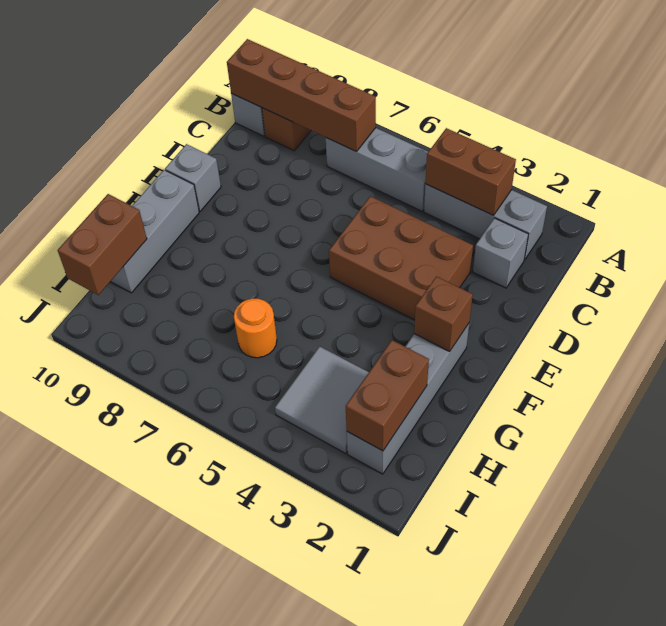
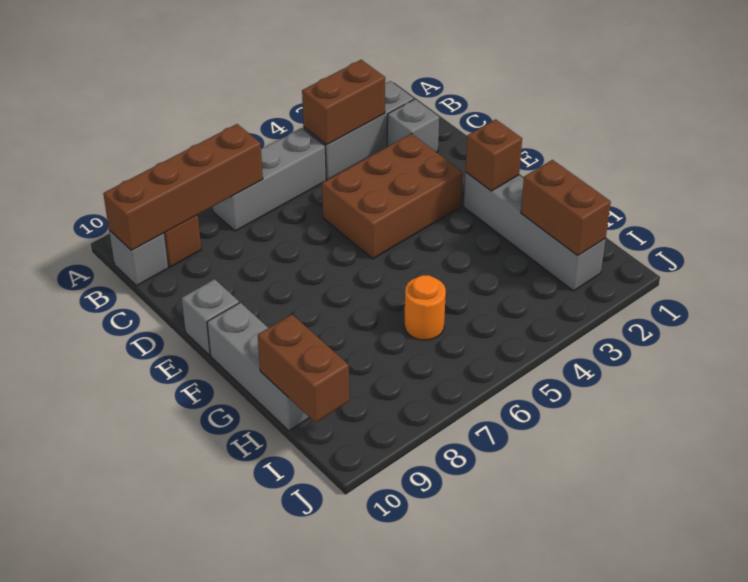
grey tile H3:I4 level 1 -> none

